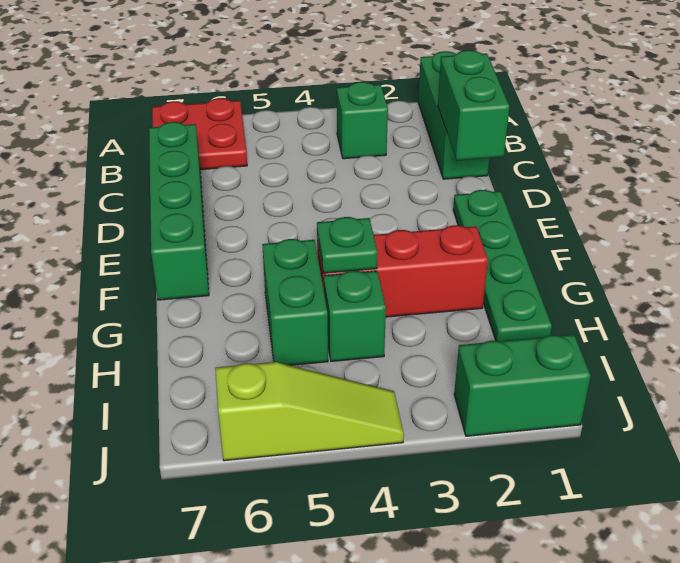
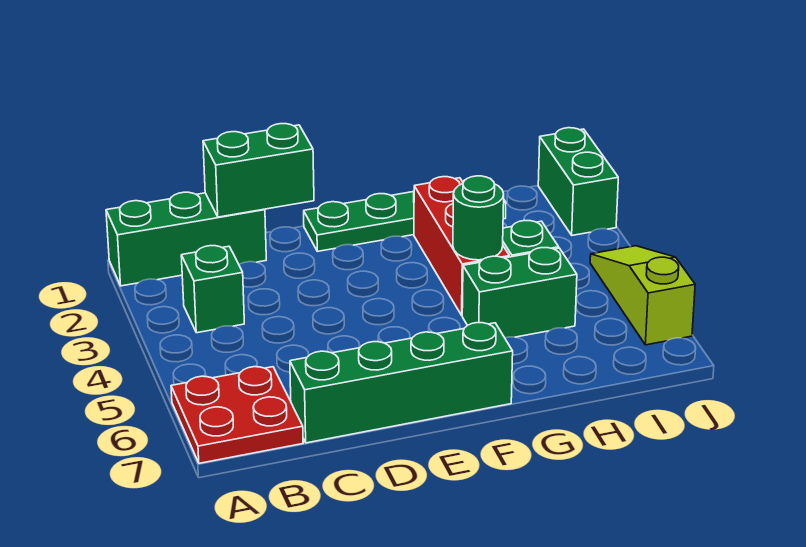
green plate G4 level 2 -> green round brick G4 level 2

